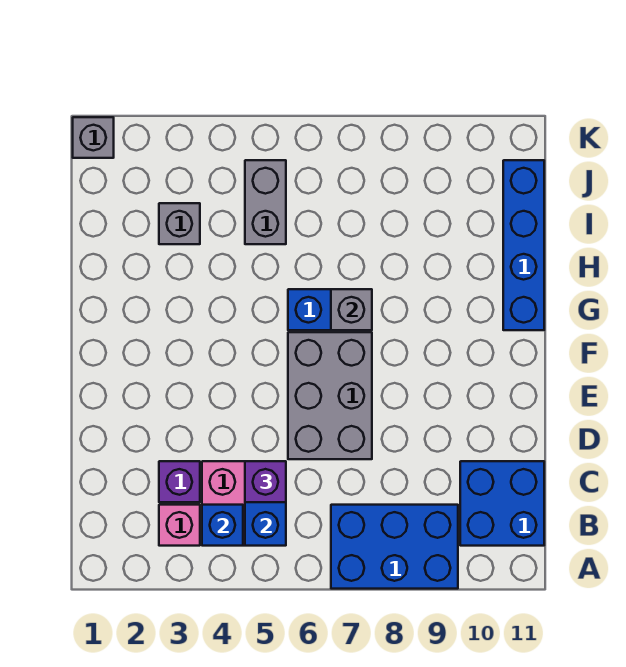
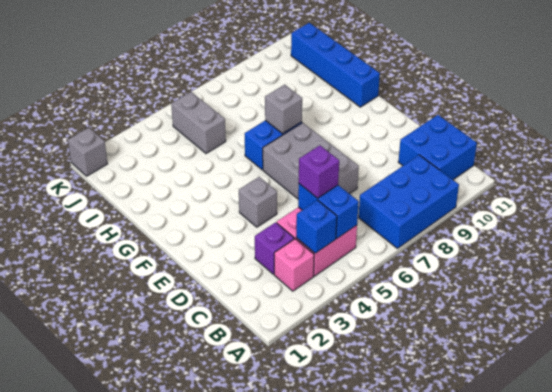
grey brick I3 level 1 -> grey brick E4 level 1

